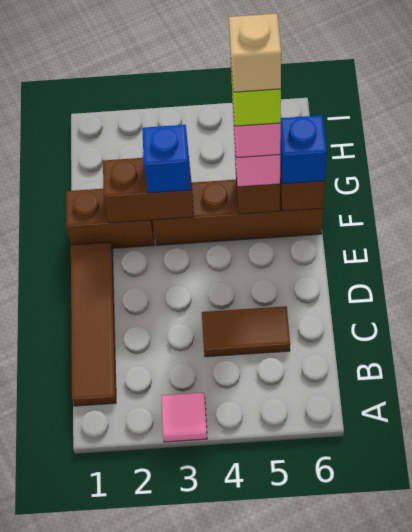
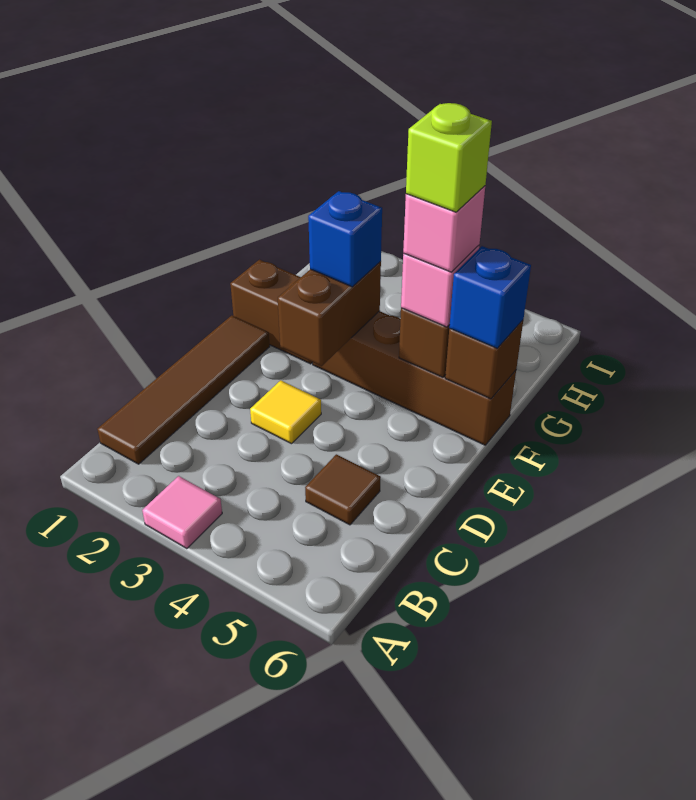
brown tile C4:C5 level 1 -> brown tile C5 level 1
none -> yellow tile D3 level 1
brown brick F2:F3 level 2 -> brown brick E3:F3 level 2
tan brick F5 level 6 -> none

